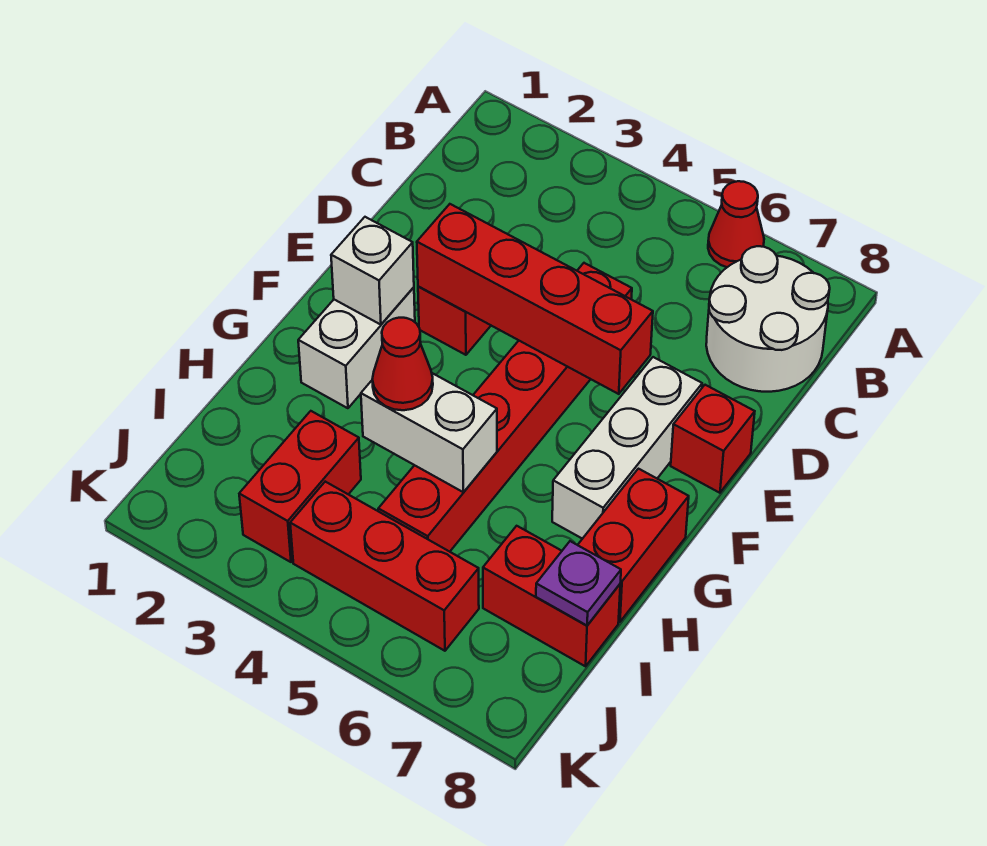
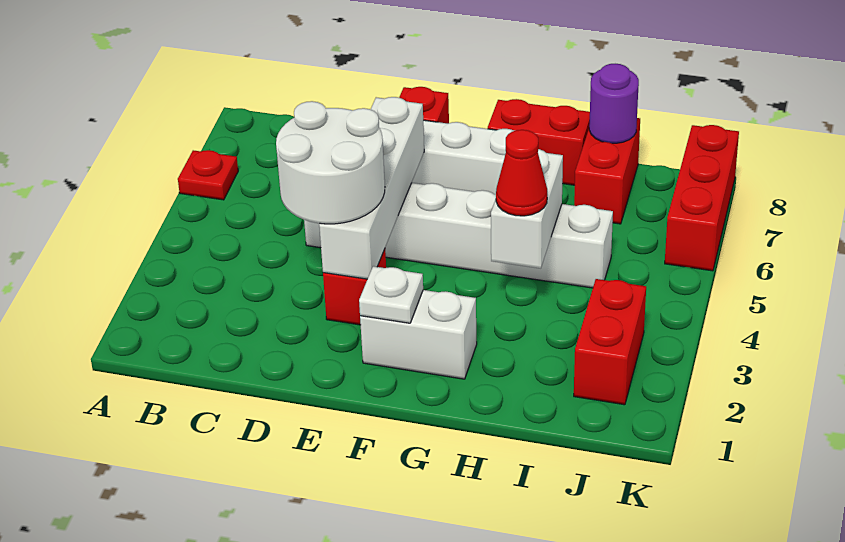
red cone A6 level 1 -> red plate A6 level 1
white round brick B7:C8 level 1 -> white round brick D3:E4 level 3
red brick D5:I5 level 1 -> white brick D5:I5 level 1
red brick E3:E6 level 2 -> white brick E3:E6 level 2
white brick F2 level 2 -> white plate F2 level 2
red brick I3:J3 level 1 -> red brick J2:J3 level 1
purple plate I8 level 2 -> purple round brick I8 level 2
red brick J4:J6 level 1 -> red brick K6:K8 level 1

